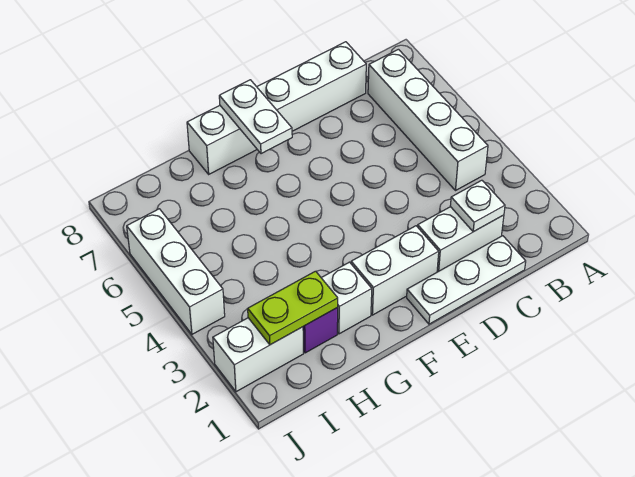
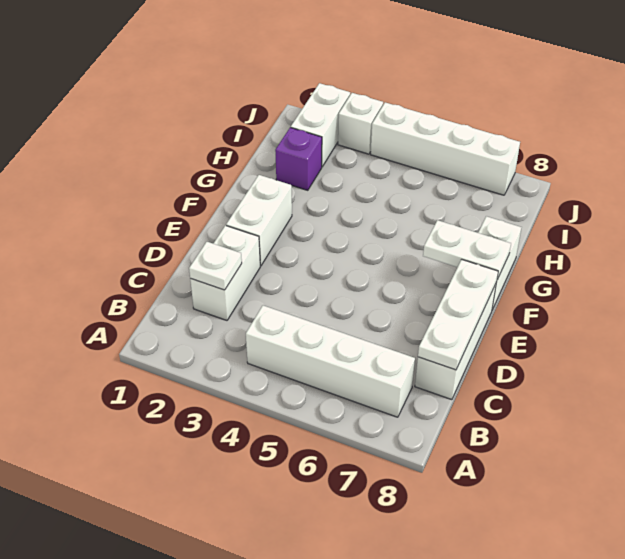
white plate C1:E1 level 1 -> white plate C8:E8 level 2
white brick G2 level 1 -> white brick J3 level 1
lime plate H2:I2 level 2 -> none
white brick J4:J6 level 1 -> white brick J4:J7 level 1

